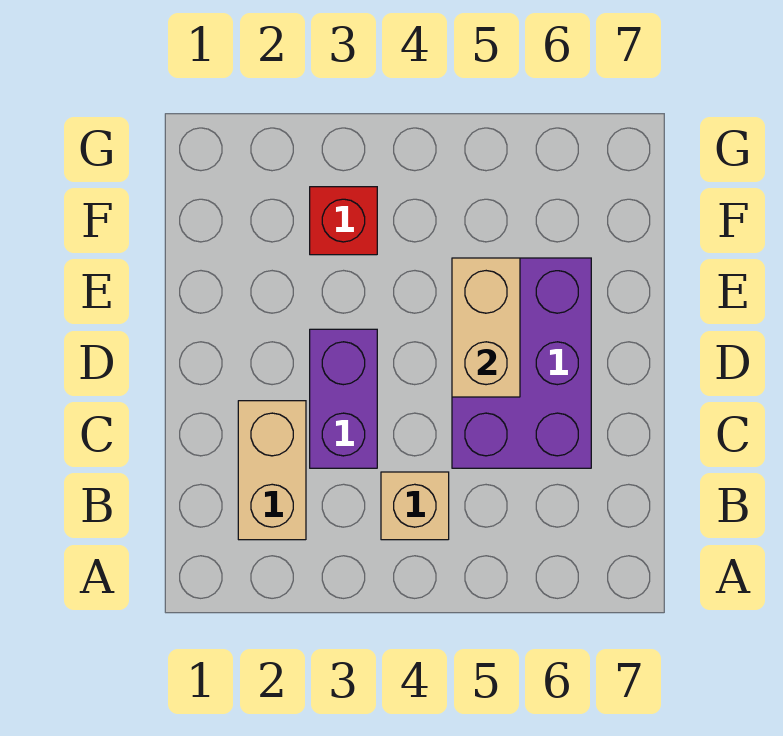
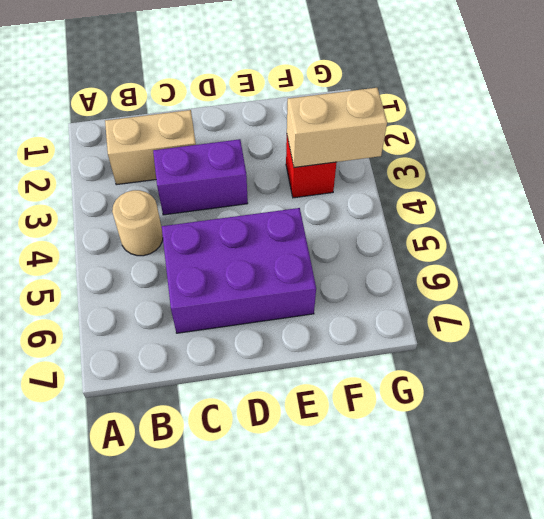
tan brick B4 level 1 -> tan round brick B4 level 1
tan brick D5:E5 level 2 -> tan brick F3:G3 level 2

